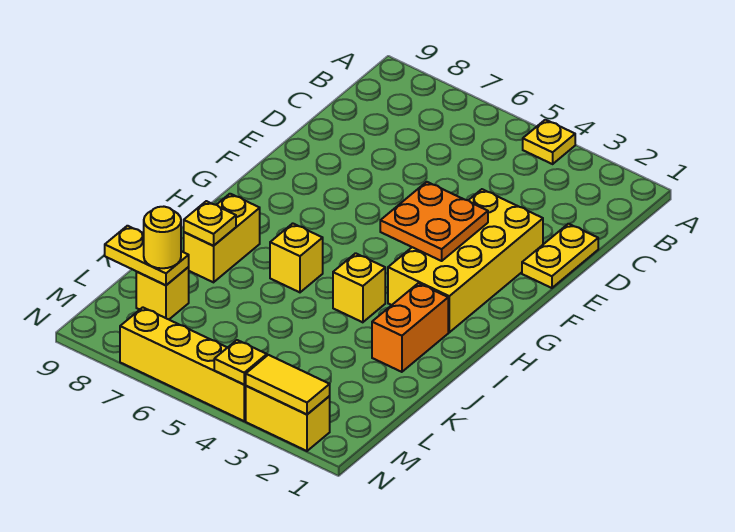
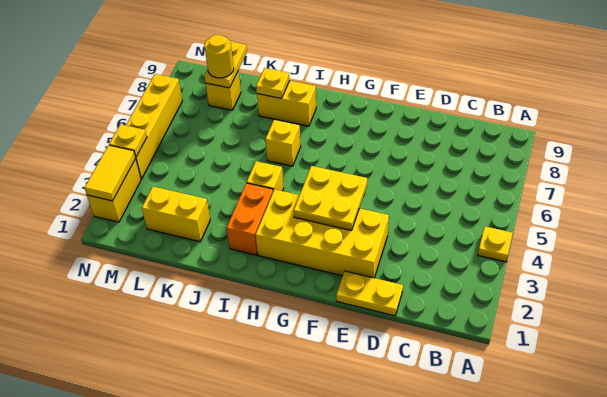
orange plate F3:G4 level 2 -> yellow plate F3:G4 level 2
orange brick I2:J2 level 1 -> orange brick I2:I3 level 1
none -> yellow brick K2:L2 level 1

